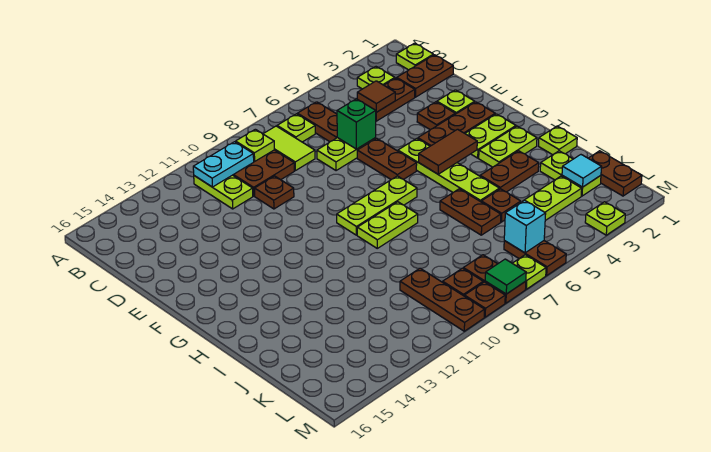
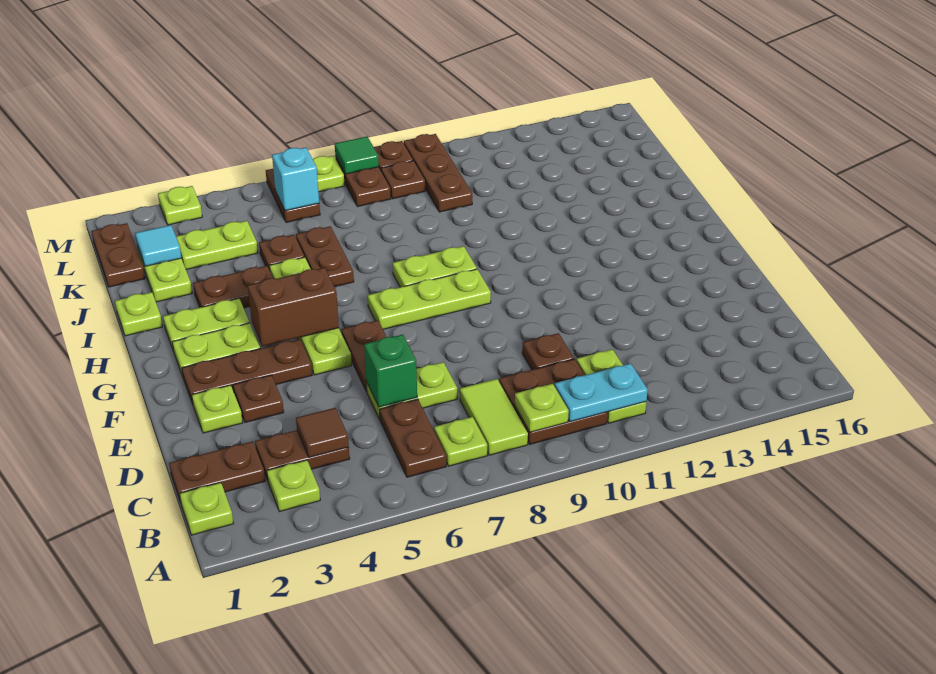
brown tile G4:G5 level 2 -> brown brick G4:G5 level 2

